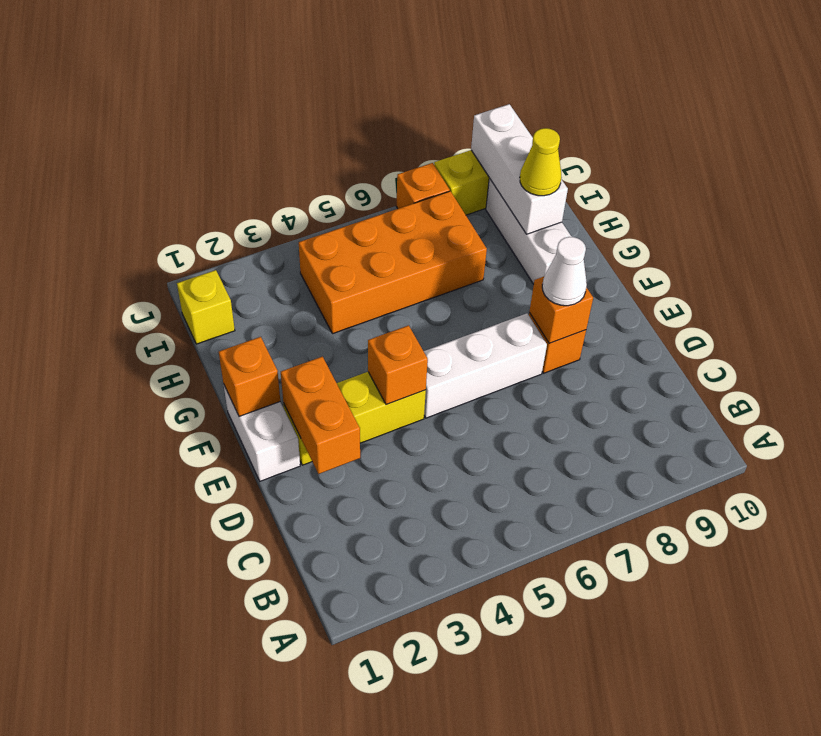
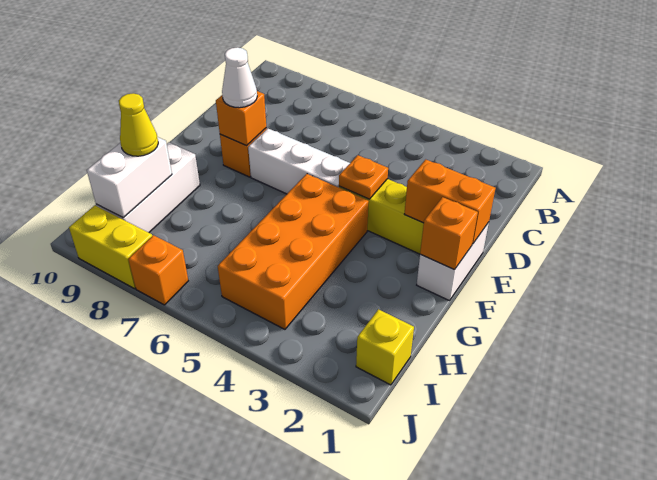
orange brick D2:E2 level 2 -> orange brick E1:E2 level 2
orange brick E4 level 2 -> orange plate E4 level 2
orange brick H4:I7 level 1 -> orange brick F4:I5 level 1
white brick H9:J9 level 2 -> white brick H9:I9 level 2

